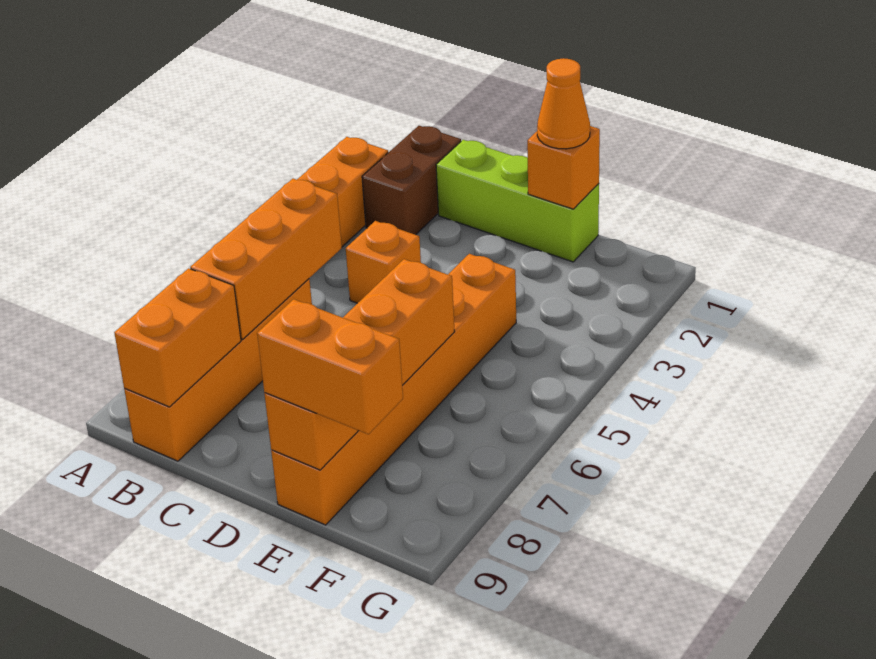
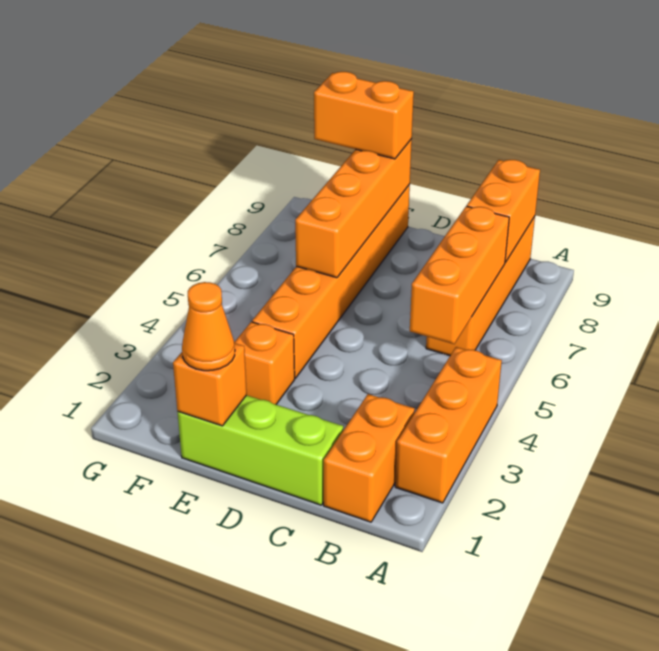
brown brick B1:B2 level 1 -> orange brick B1:B2 level 1
orange brick C4 level 1 -> orange brick E3 level 1

